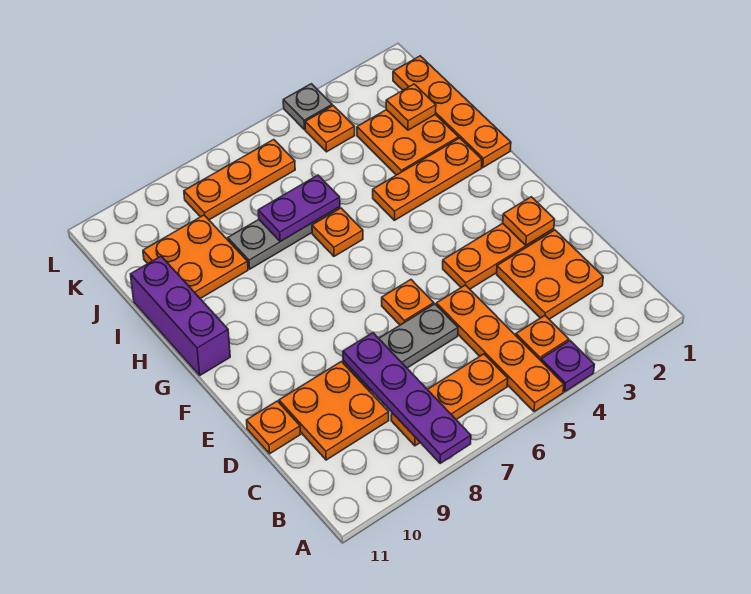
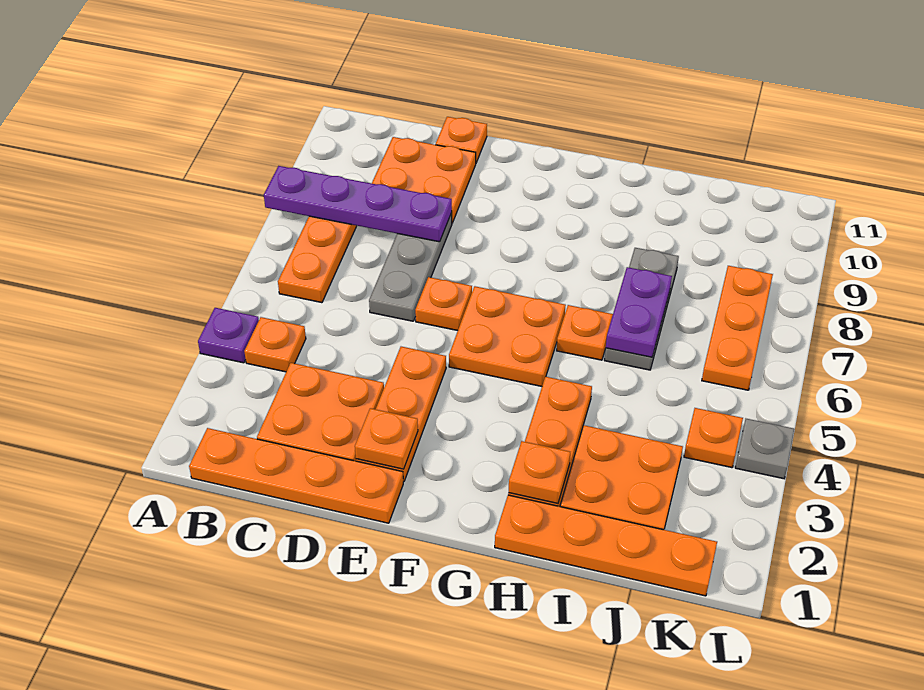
orange plate A5:D5 level 1 -> orange plate B1:E1 level 1
purple brick G11:I11 level 1 -> none
orange plate I9:J10 level 1 -> orange plate F5:G6 level 1
orange plate J2 level 2 -> orange plate H2 level 2

